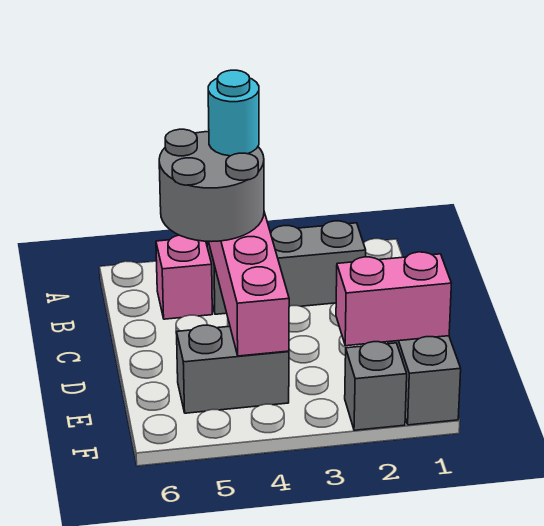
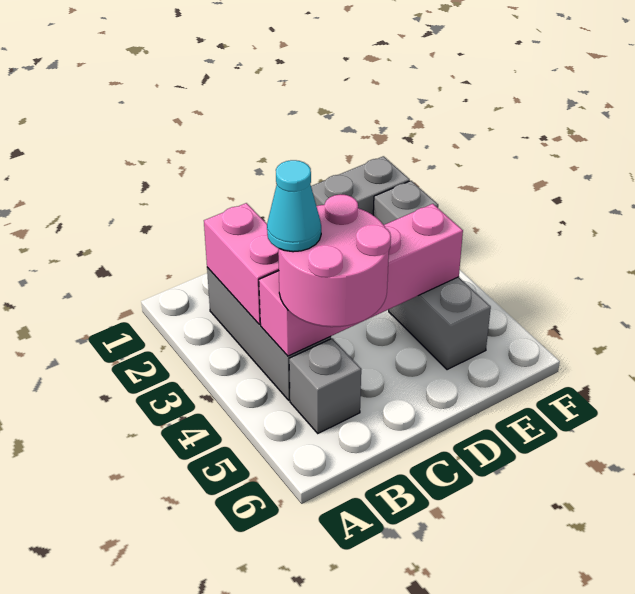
grey round brick B4:C5 level 3 -> pink round brick B4:C5 level 3
cyan round brick B4 level 4 -> cyan cone B4 level 4
pink brick B5 level 1 -> grey brick B5 level 1
pink brick E1:E2 level 2 -> pink brick B2:B3 level 2

